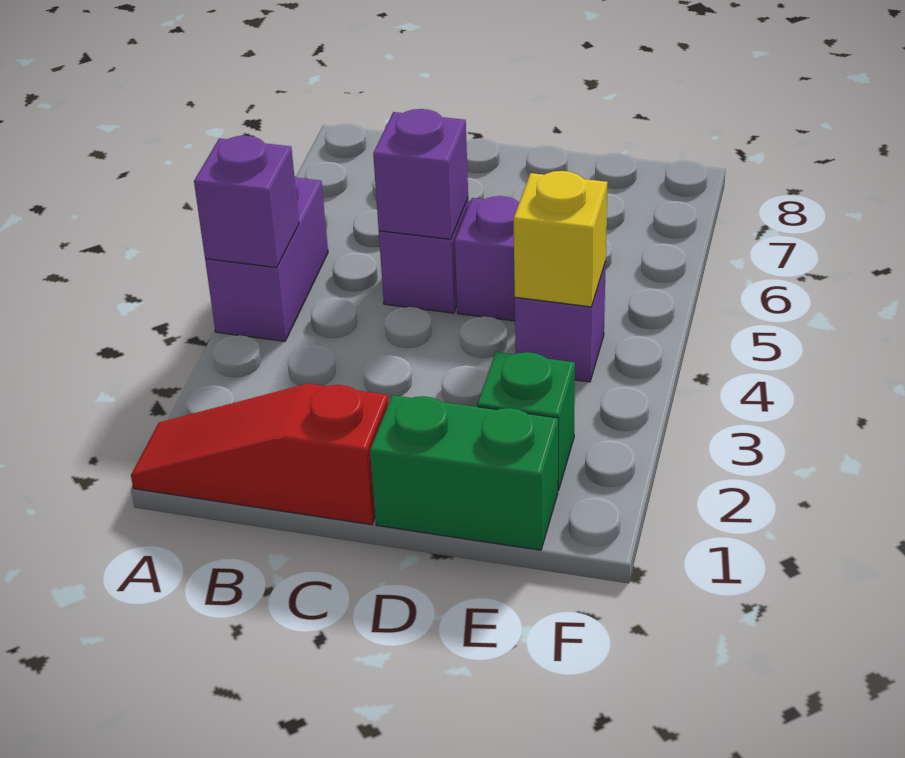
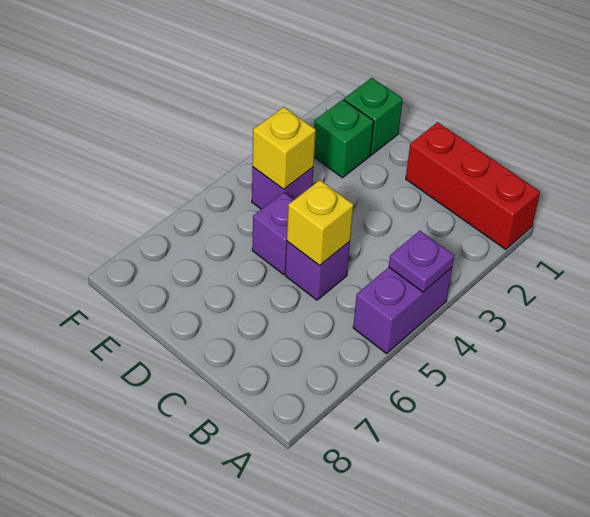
red slope A1:C1 level 1 top C -> red brick A1:C1 level 1
purple brick A4 level 2 -> purple plate A4 level 2
purple brick C5 level 2 -> yellow brick C5 level 2
green brick D1:E1 level 1 -> green brick E1 level 1

